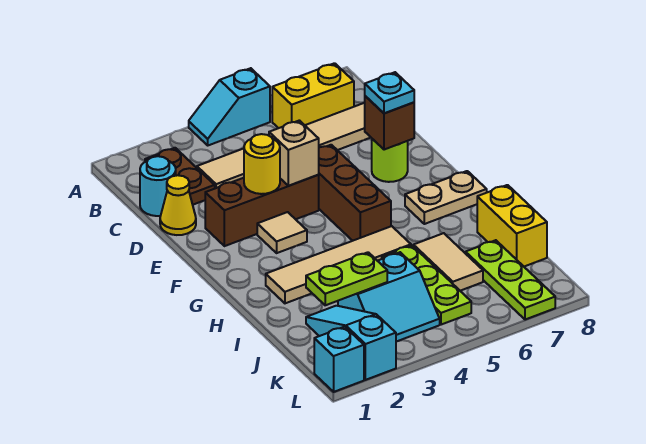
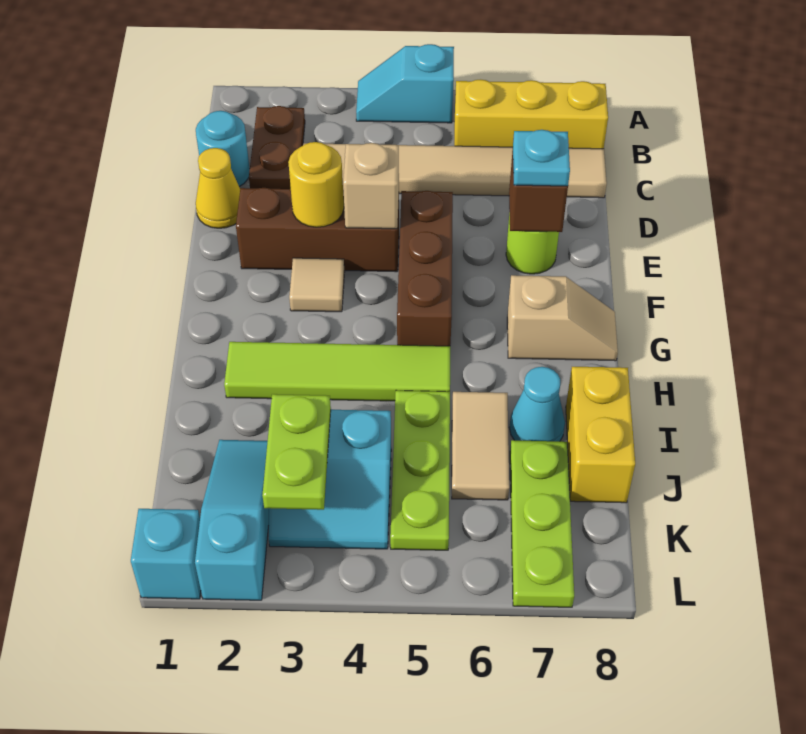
yellow brick B6:B7 level 1 -> yellow brick B6:B8 level 1
tan plate G7:G8 level 1 -> tan slope G7:G8 level 1 top 7
tan tile H2:H5 level 1 -> lime tile H2:H5 level 1
none -> cyan cone I7 level 1
lime plate J2:J3 level 2 -> lime plate J3:K3 level 2

